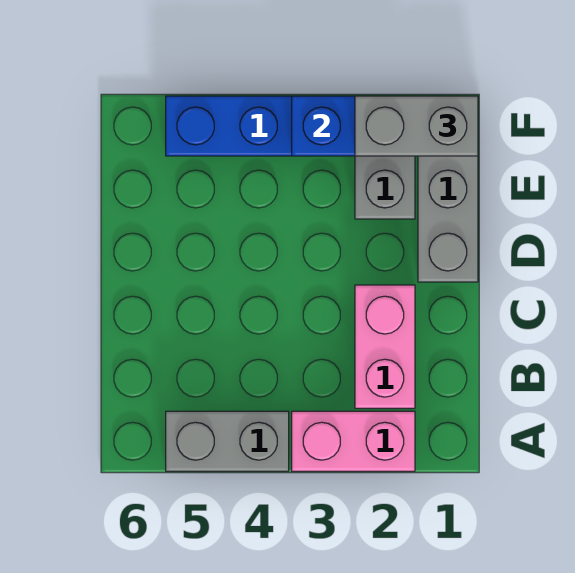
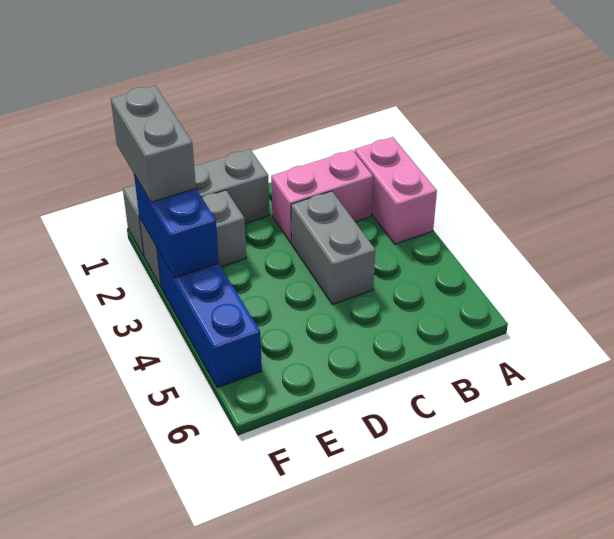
grey brick A4:A5 level 1 -> grey brick C3:C4 level 1

